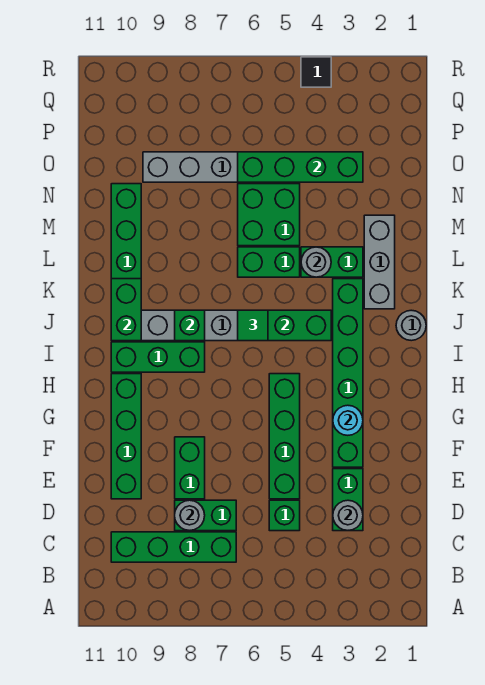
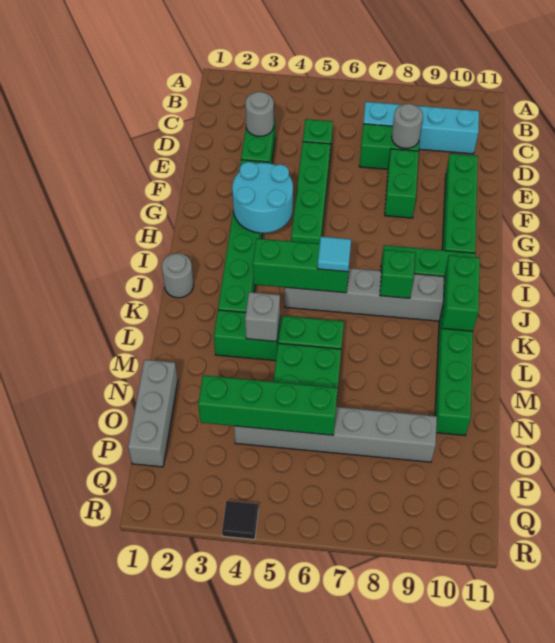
green brick C7:C10 level 1 -> cyan brick C7:C10 level 1
cyan round brick G3 level 2 -> cyan round brick G3:H4 level 2
green tile J6 level 3 -> cyan tile J6 level 3
grey brick K2:M2 level 1 -> grey brick N1:P1 level 1
grey round brick L4 level 2 -> grey brick L4 level 2

